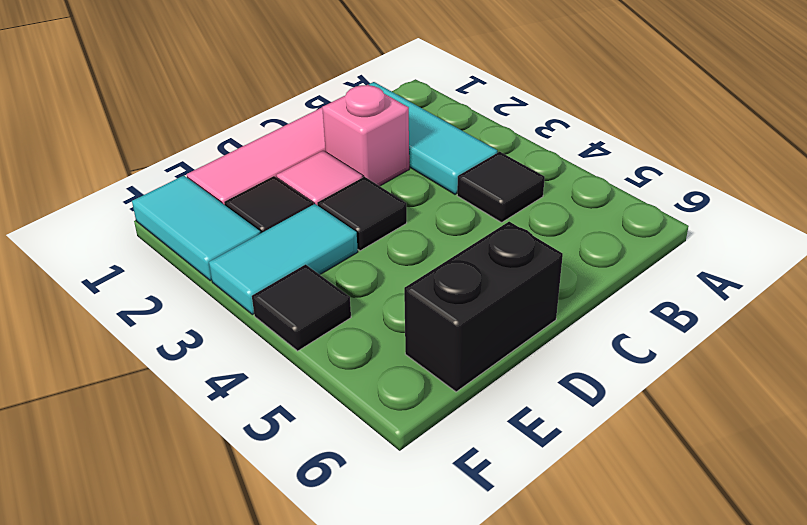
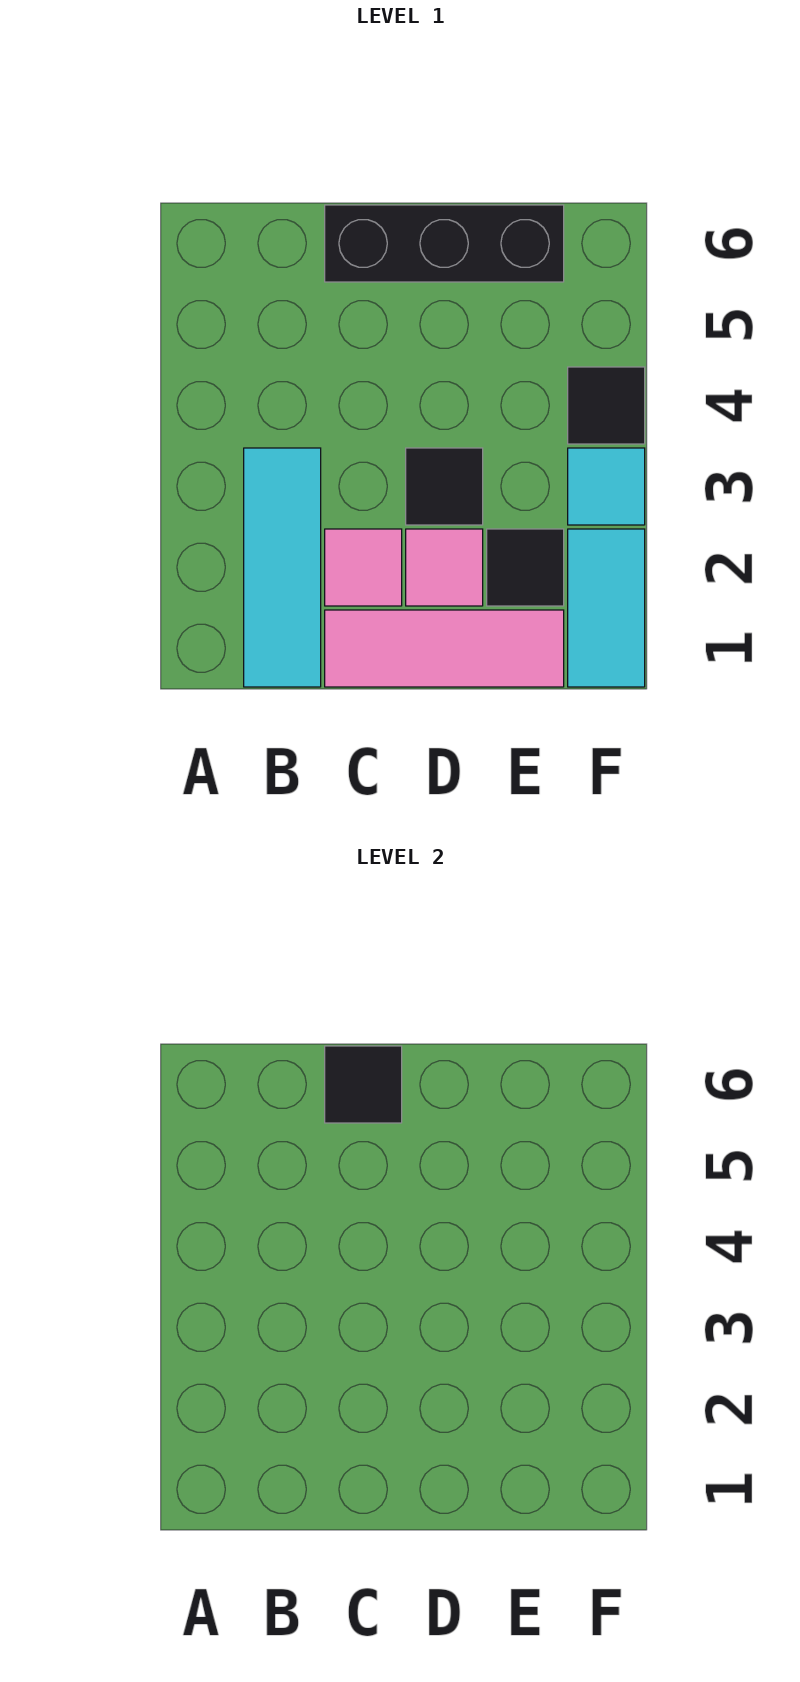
black tile B4 level 1 -> black tile C6 level 2
pink brick C2 level 1 -> pink tile C2 level 1
black brick D6:E6 level 1 -> black brick C6:E6 level 1
cyan tile E3:F3 level 1 -> cyan tile F3 level 1

